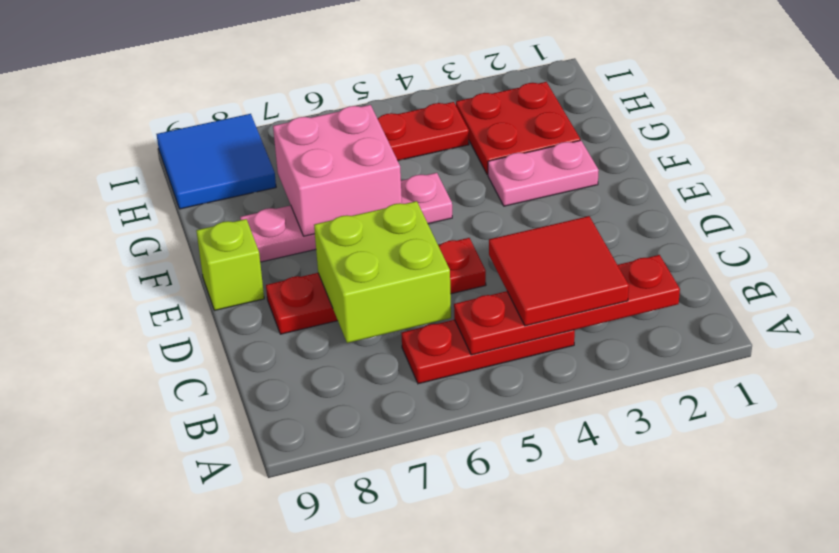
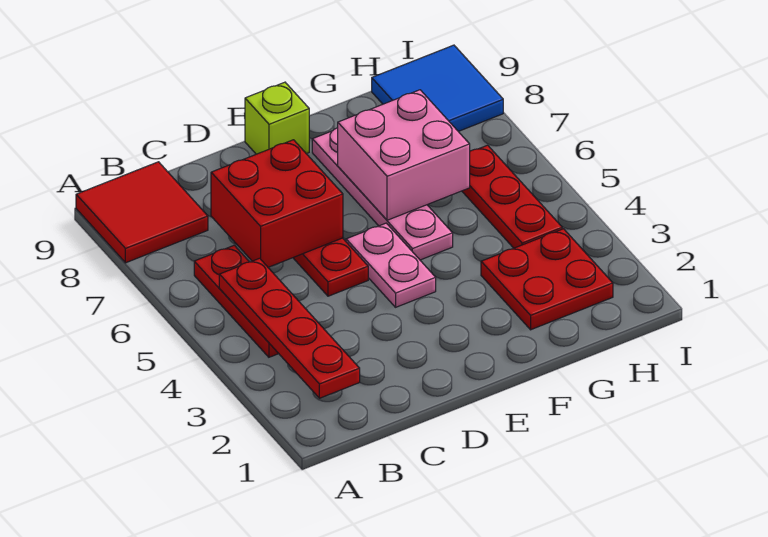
red tile B3:C4 level 3 -> red tile A8:B9 level 1
lime brick C6:D7 level 2 -> red brick C6:D7 level 2
pink plate F2:F3 level 1 -> pink plate E4:E5 level 1

